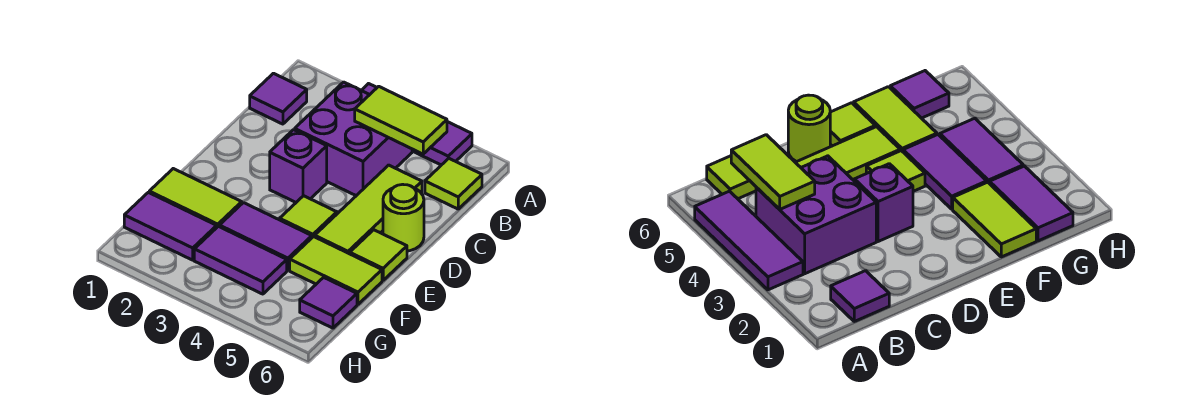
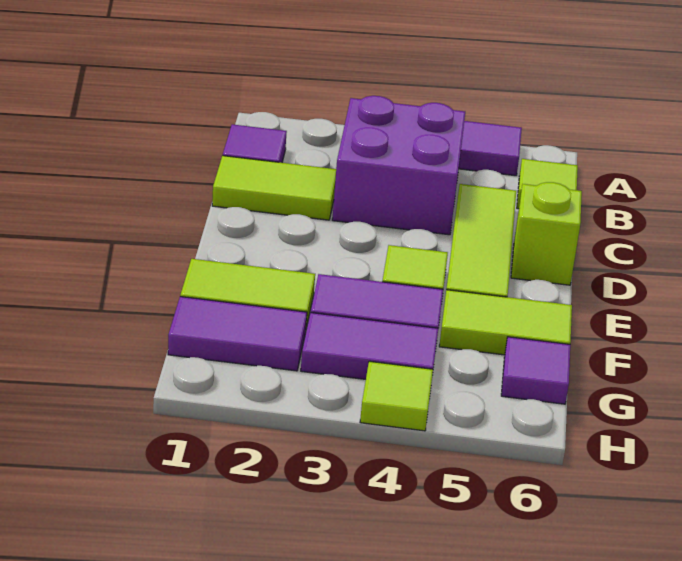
lime tile B4:B5 level 2 -> lime tile C1:C2 level 1
purple brick D3 level 1 -> none
lime round brick D6 level 1 -> lime brick D6 level 1
lime tile E6 level 1 -> lime tile H4 level 1

